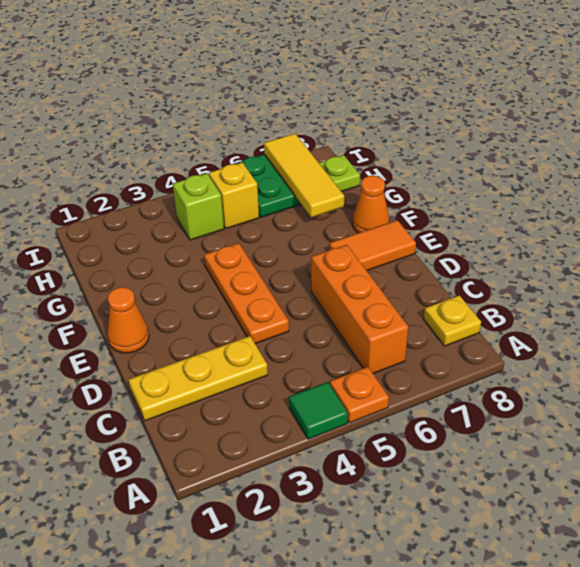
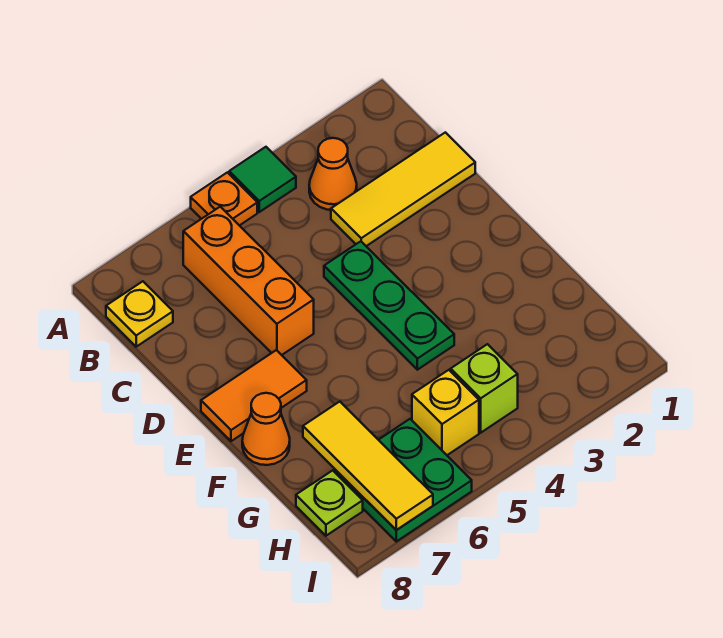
yellow plate C1:C3 level 1 -> yellow tile C1:C3 level 1
orange plate D4:F4 level 1 -> green plate D4:F4 level 1
orange cone E1 level 1 -> orange cone B3 level 1

